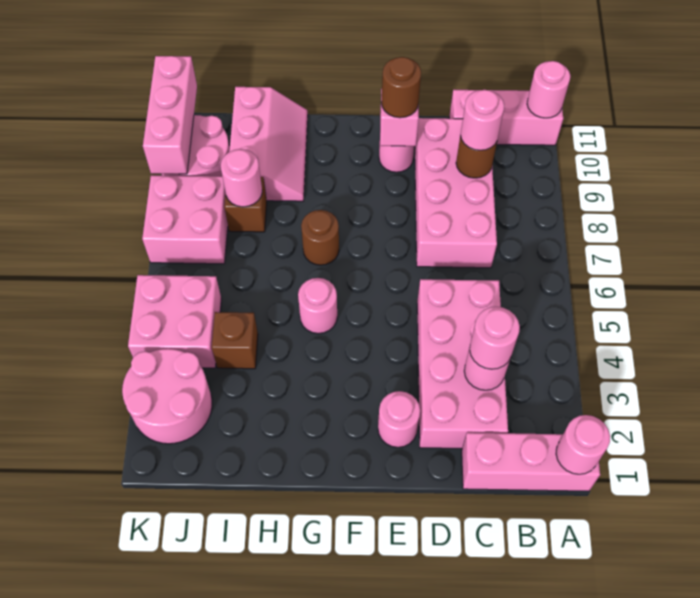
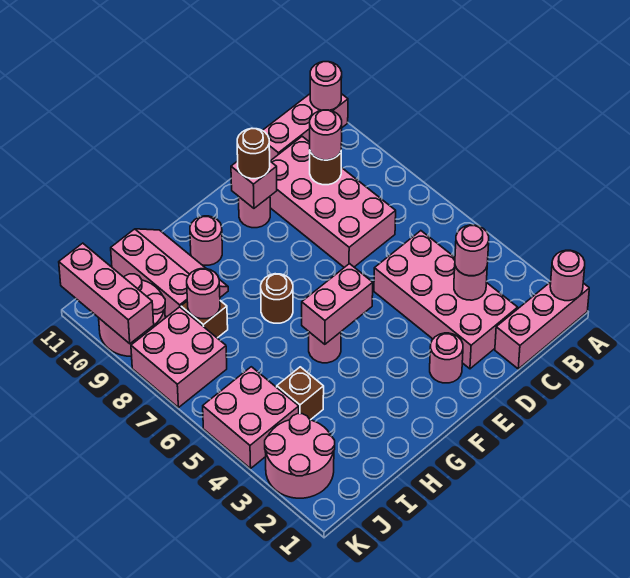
none -> pink brick F5:G5 level 2
none -> pink round brick G10 level 1

